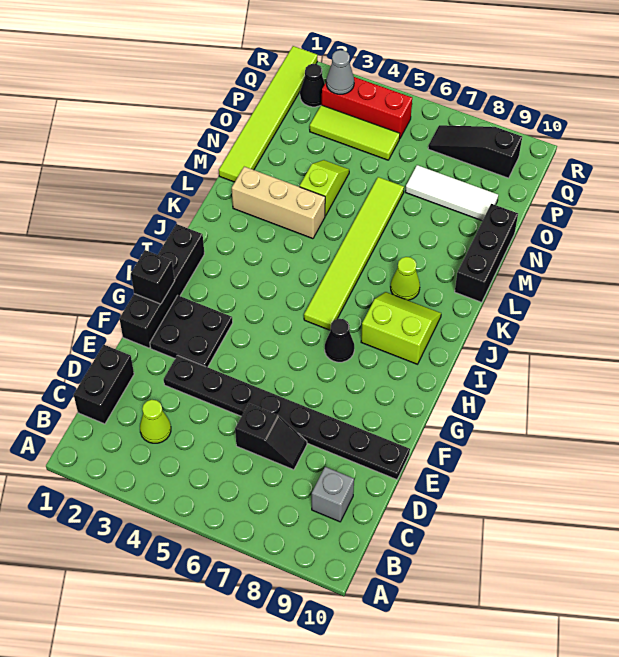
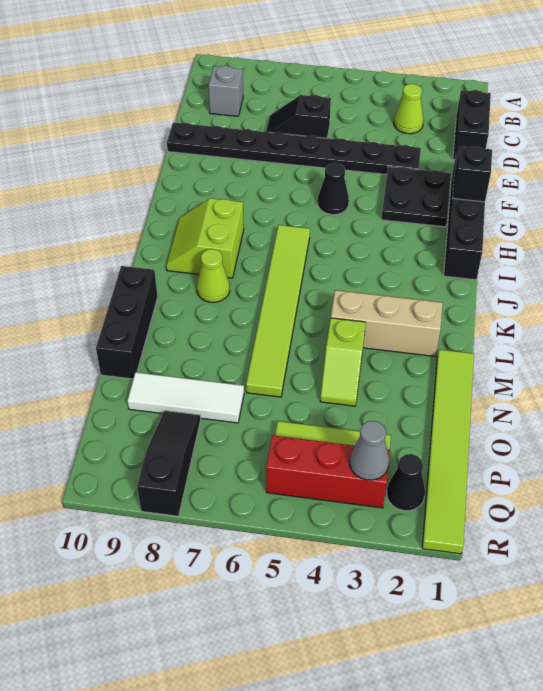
black cone H7 level 1 -> black cone G5 level 1
lime slope I8:J9 level 1 top I -> lime slope I8:J9 level 1 top 8
black slope Q7:Q9 level 1 top 9 -> black slope P8:R8 level 1 top R

